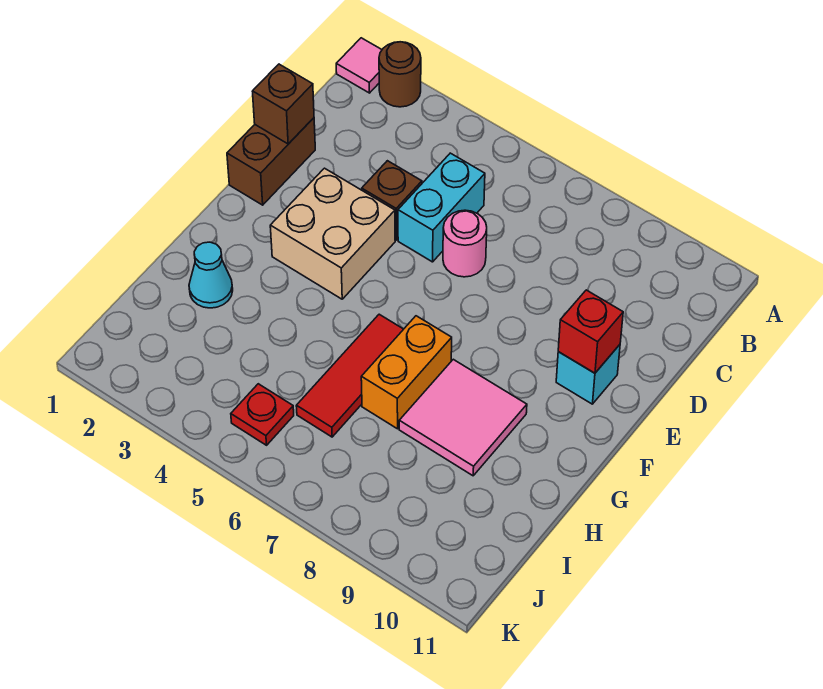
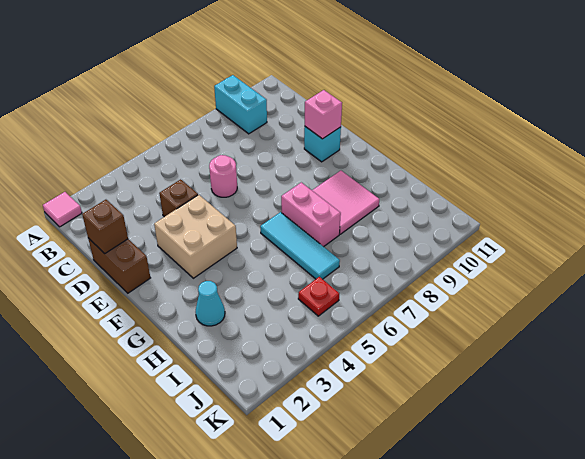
brown round brick A2 level 1 -> none
cyan brick C5:D5 level 1 -> cyan brick A9:B9 level 1
red brick E10 level 2 -> pink brick E10 level 2
red tile G6:I6 level 1 -> cyan tile G6:I6 level 1
orange brick G7:H7 level 1 -> pink brick G7:H7 level 1

